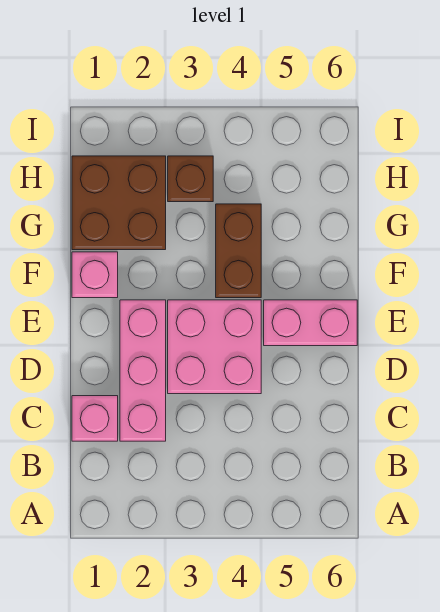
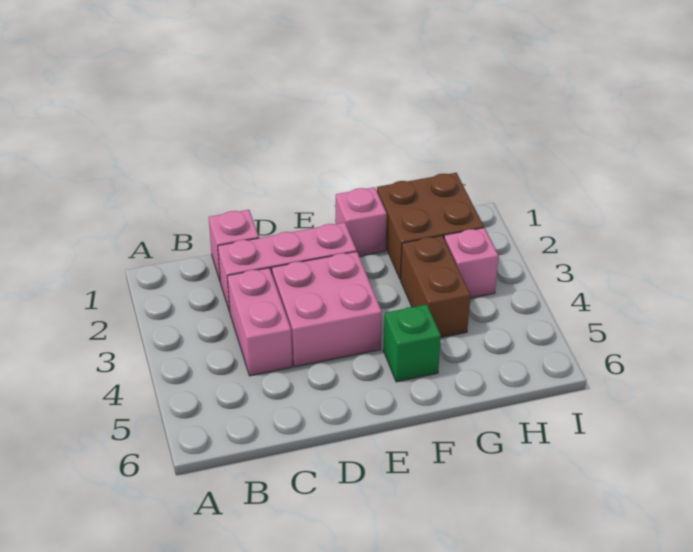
pink brick E5:E6 level 1 -> pink brick C3:C4 level 1
brown brick F4:G4 level 1 -> brown brick G3:G4 level 1
none -> green brick F5 level 1
brown brick H3 level 1 -> pink brick H3 level 1

